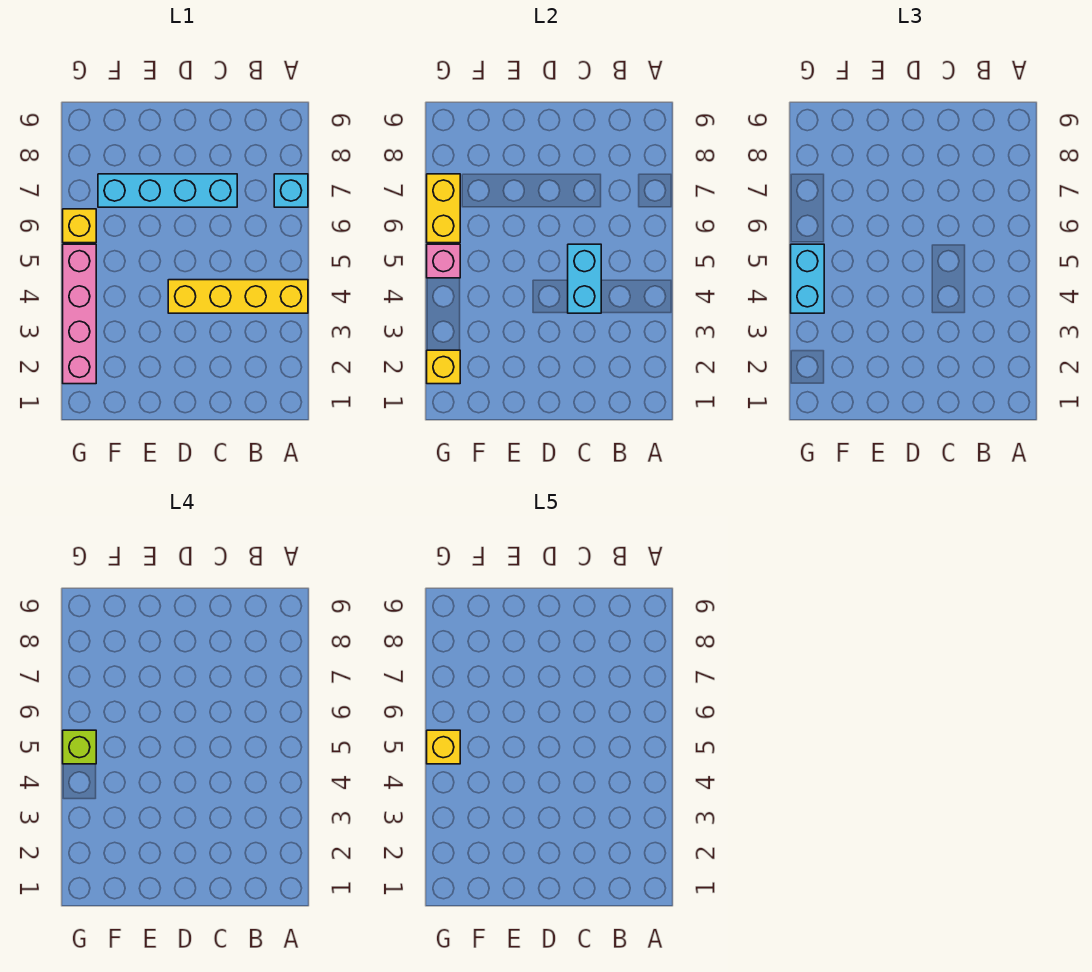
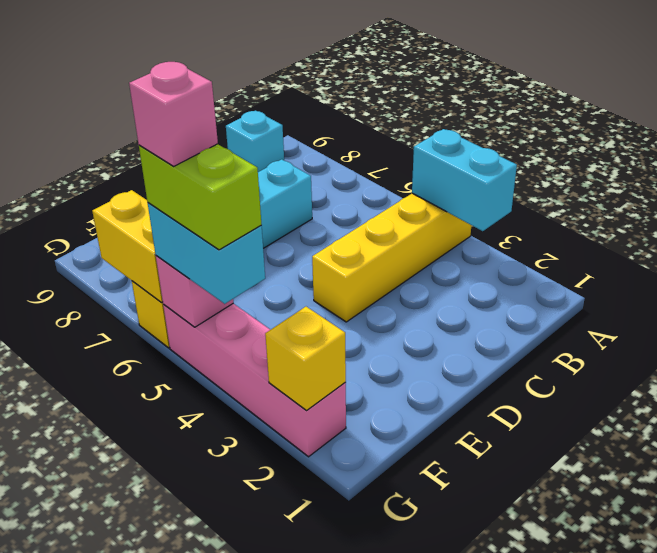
cyan brick A7 level 1 -> cyan brick B9 level 1
cyan brick C4:C5 level 2 -> cyan brick A3:A4 level 2
lime brick G5 level 4 -> lime brick G4:G5 level 4
yellow brick G5 level 5 -> pink brick G5 level 5

